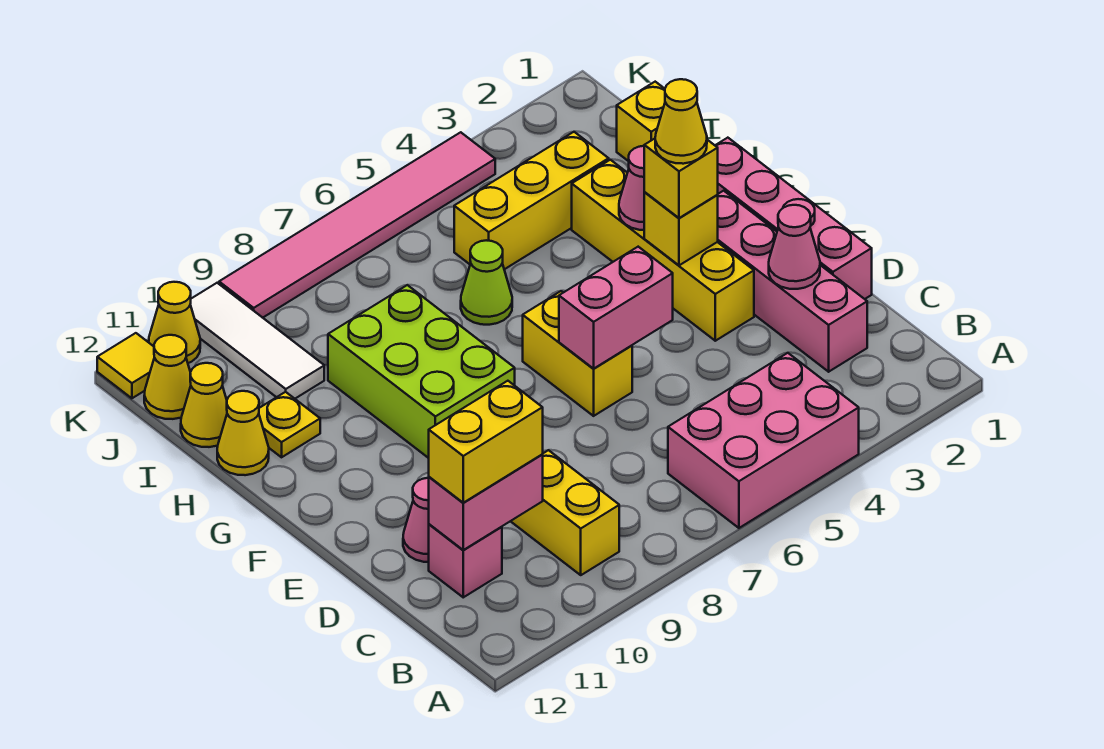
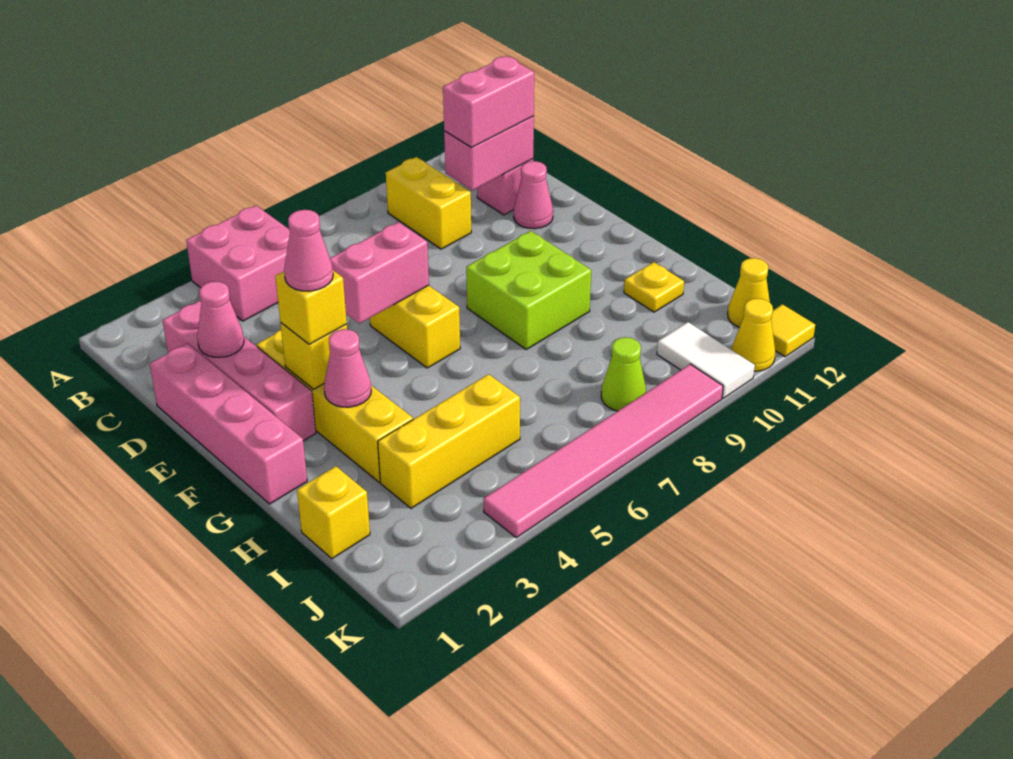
pink brick A4:B6 level 1 -> pink brick A4:B5 level 1
yellow brick C10:C11 level 3 -> pink brick C10:C11 level 3
yellow cone F3 level 4 -> pink cone F3 level 4
lime brick F8:H9 level 1 -> lime brick F8:G9 level 1
lime cone H6 level 1 -> lime cone J8 level 1
yellow cone H12 level 1 -> none
white tile I10:K10 level 1 -> white tile J10:K10 level 1
yellow cone I12 level 1 -> none

